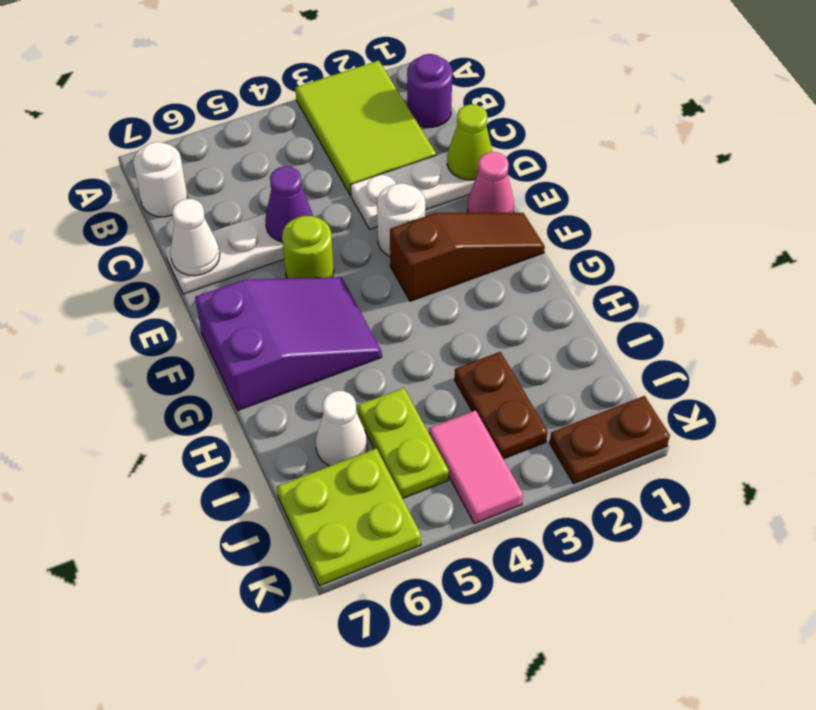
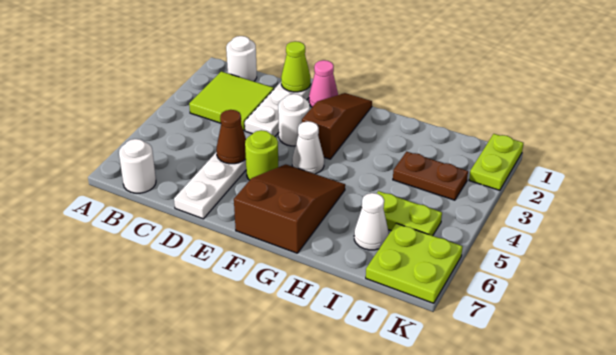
lime tile A2:C3 level 1 -> lime tile B2:C3 level 1
purple round brick B1 level 1 -> white round brick B1 level 1
purple cone D5 level 2 -> brown cone D5 level 2
white cone D7 level 2 -> white cone F4 level 1
purple slope F5:G7 level 1 top 7 -> brown slope F5:G7 level 1 top 7
pink tile J4:K4 level 1 -> none
brown plate K1:K2 level 1 -> lime plate K1:K2 level 1

